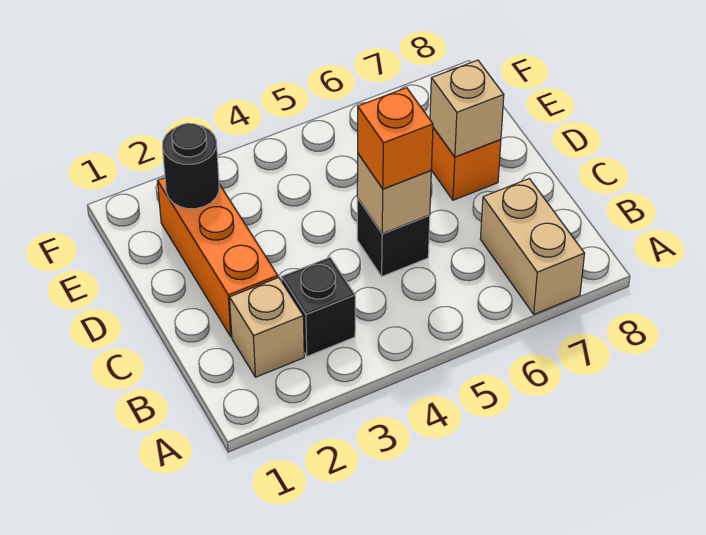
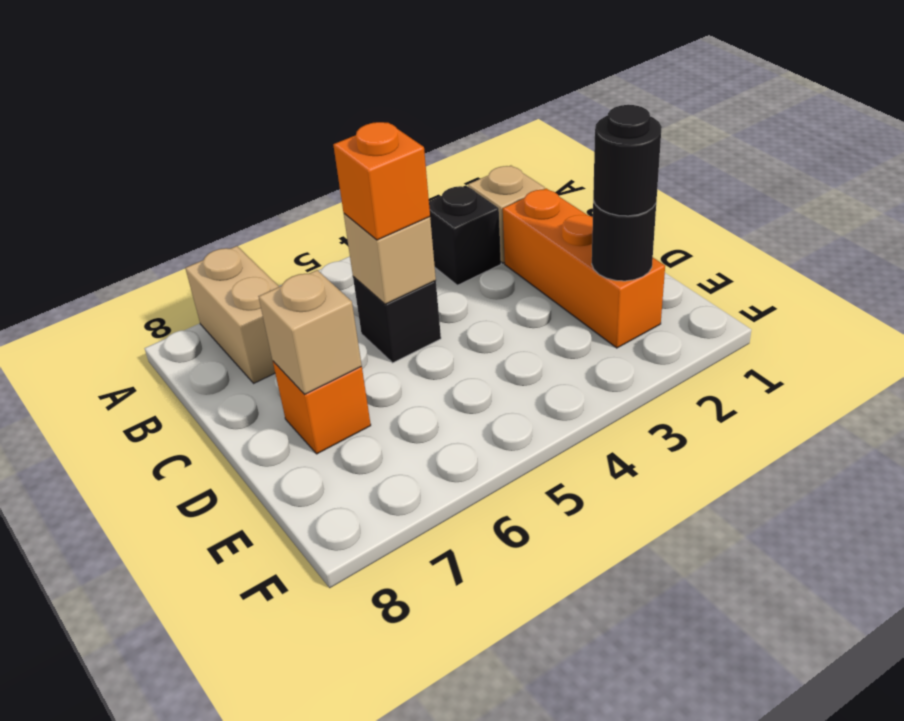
none -> black round brick E2 level 3

